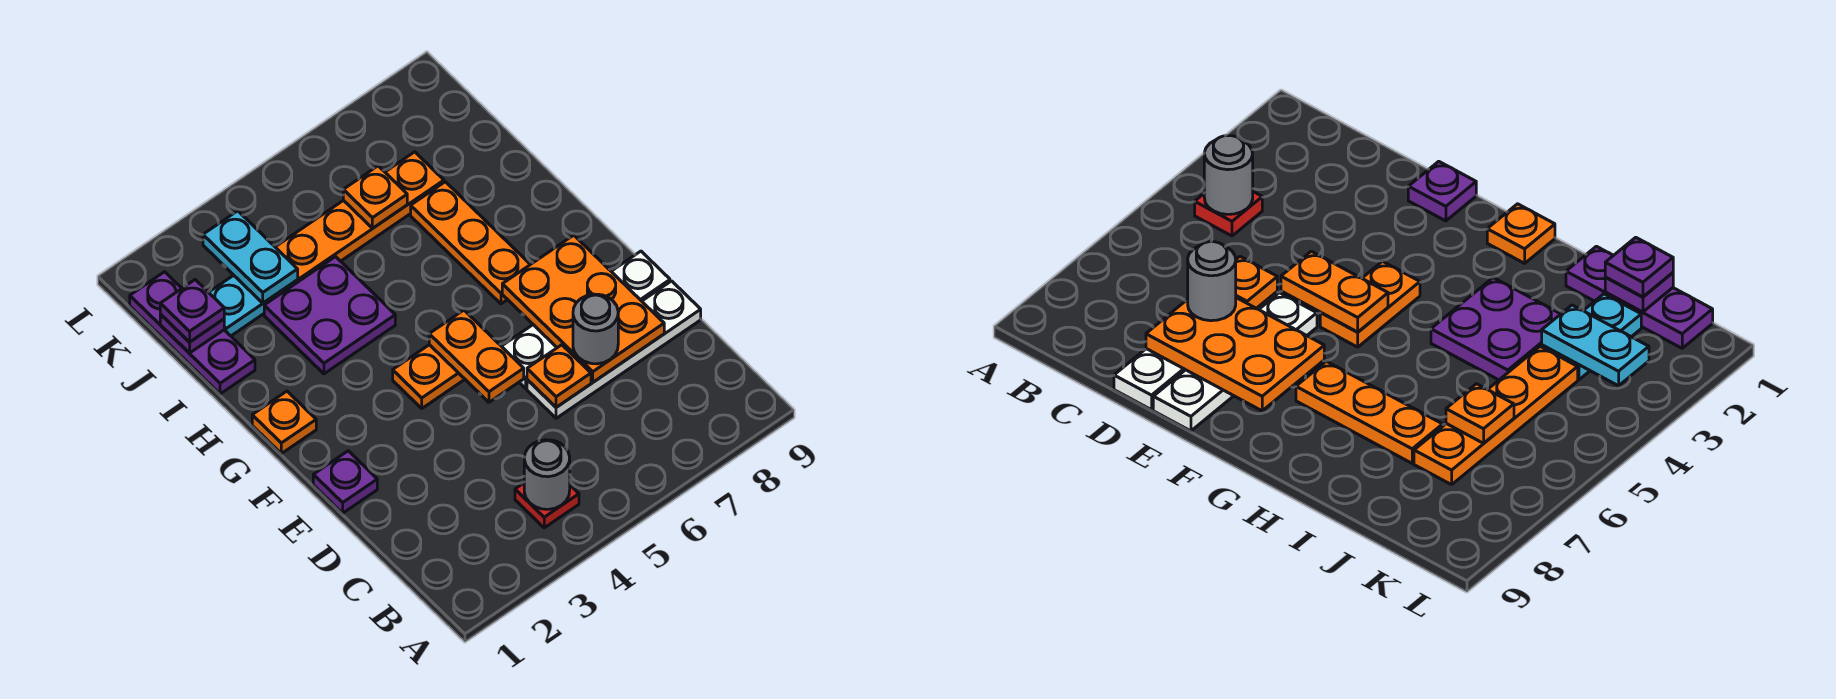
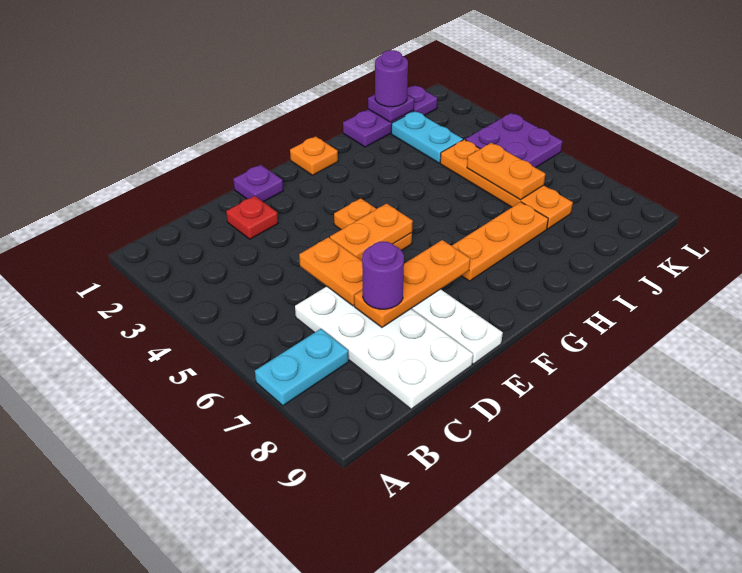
red plate B4 level 1 -> red plate D2 level 1
grey round brick B4 level 2 -> none
white plate D6:D9 level 1 -> white plate C6:D9 level 1
orange plate D6 level 2 -> orange plate D5:D6 level 2
orange plate D7:F8 level 2 -> orange plate D7:F7 level 2
grey round brick D7 level 3 -> purple round brick D7 level 3
purple plate H3:I4 level 1 -> purple plate K4:L5 level 1
purple plate J1 level 3 -> purple round brick J1 level 3
cyan plate J3:K3 level 2 -> cyan plate A7:B7 level 1
orange plate J6 level 2 -> orange plate J5:J6 level 2

